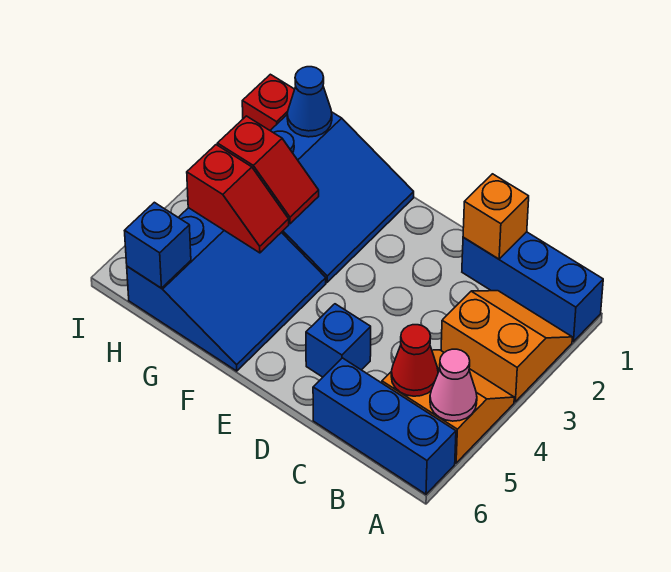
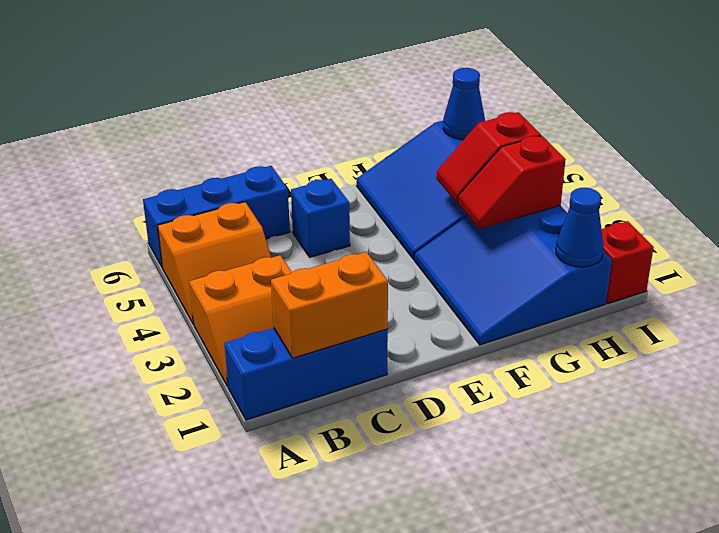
pink cone A5 level 2 -> none
red cone B5 level 2 -> none
orange brick C1 level 2 -> orange brick B1:C1 level 2
blue brick H6 level 2 -> blue cone H6 level 2

